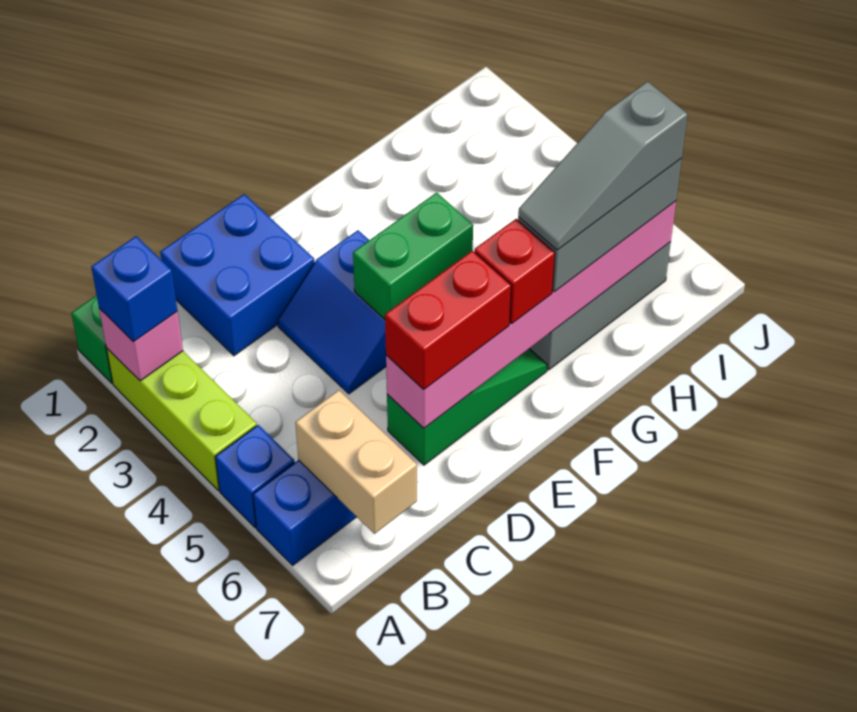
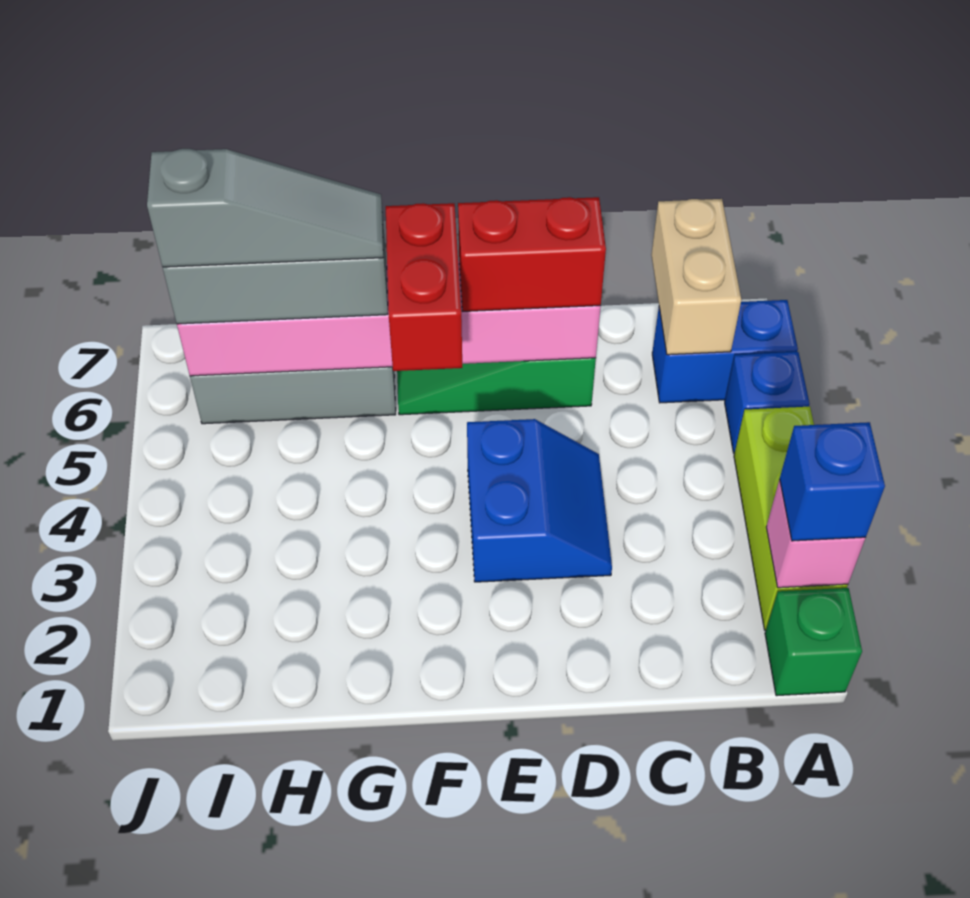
blue brick C1:D2 level 1 -> none
green brick E4:F4 level 2 -> none
red brick F6 level 3 -> red brick F5:F6 level 3

